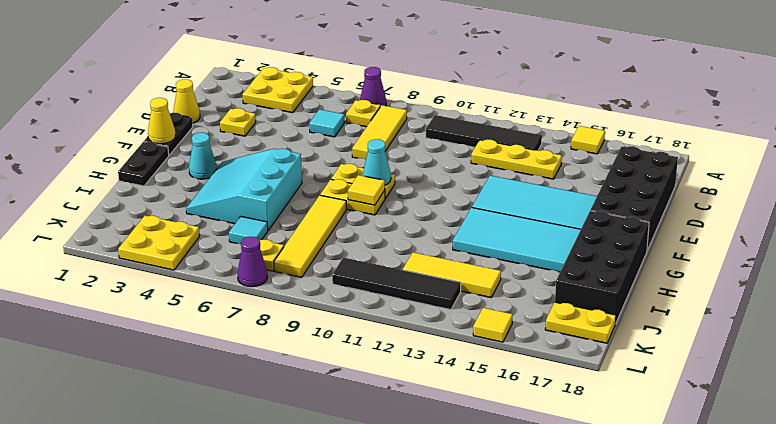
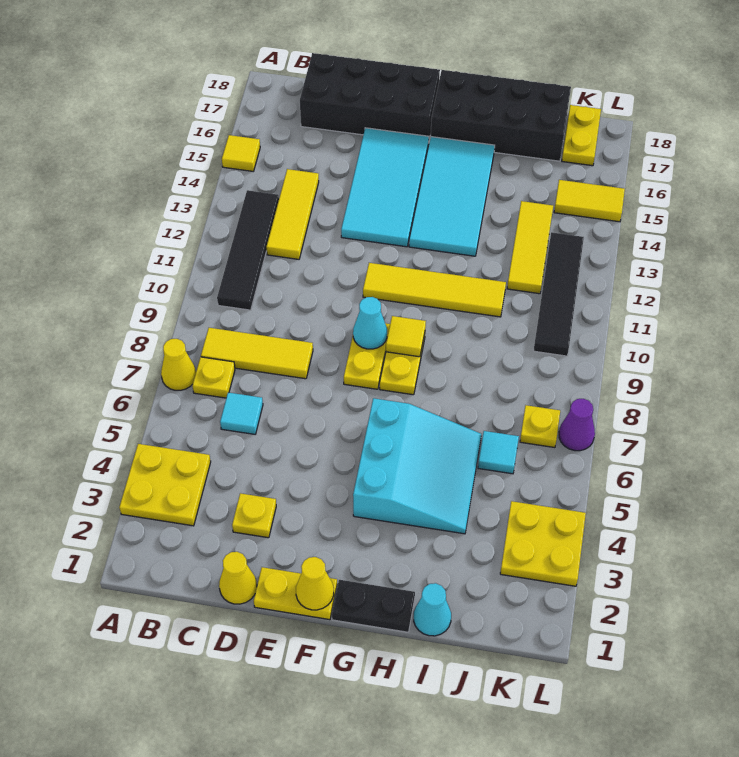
purple cone A7 level 1 -> yellow cone A7 level 1
yellow plate C12:C14 level 1 -> yellow tile C12:C14 level 1
black plate E1:F1 level 1 -> yellow plate E1:F1 level 1
cyan cone G3 level 1 -> cyan cone I1 level 1
cyan slope G4:I6 level 1 top 6 -> cyan slope G4:I6 level 1 top G
yellow tile H8:K8 level 1 -> yellow tile F11:I11 level 1
yellow tile L15 level 1 -> yellow tile K15:L15 level 1

